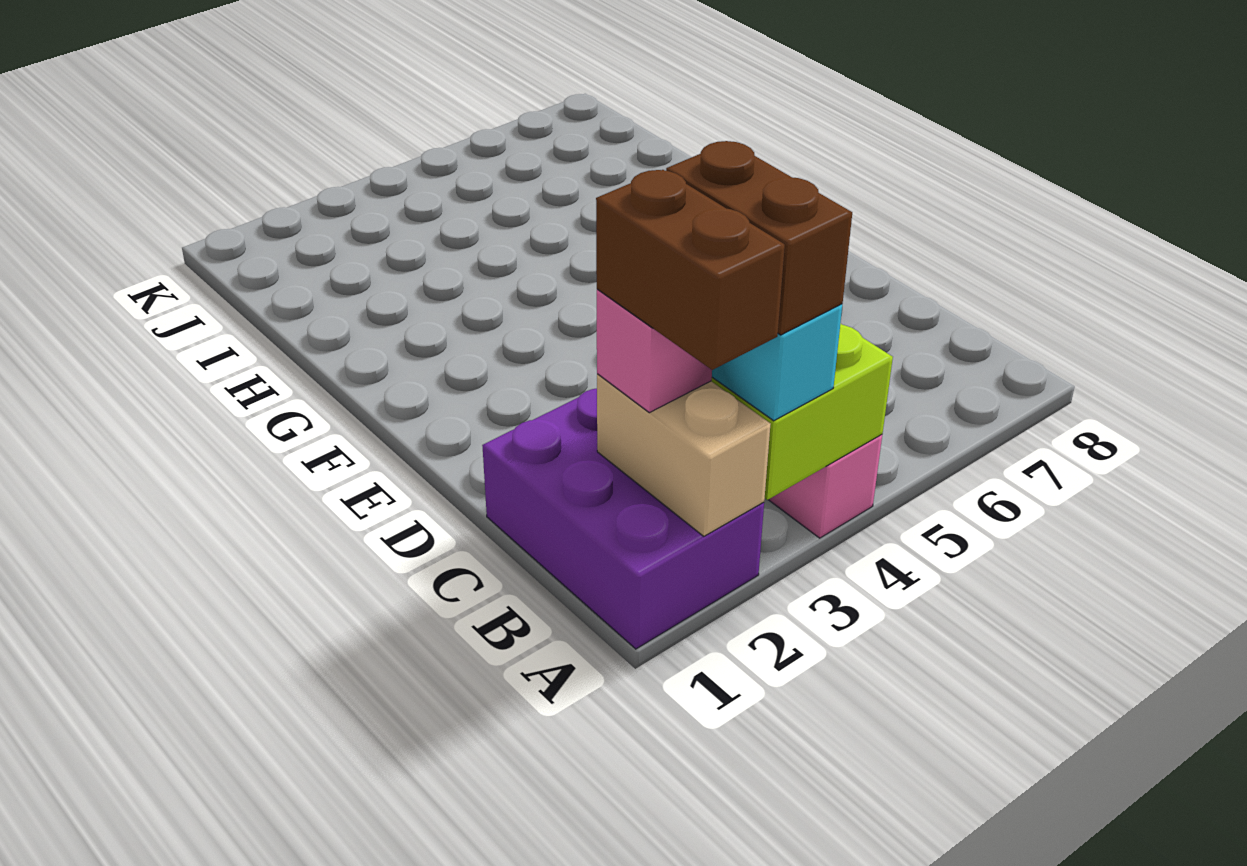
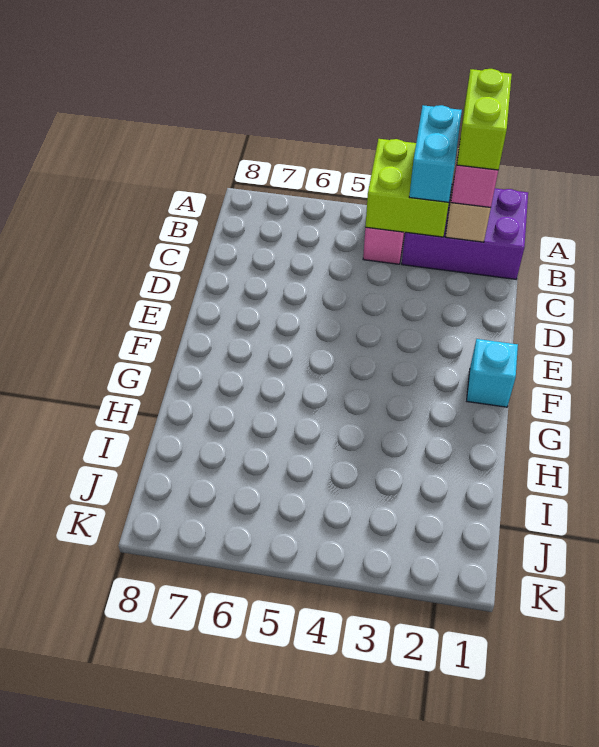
purple brick A1:C2 level 1 -> purple brick A1:B3 level 1
brown brick A2:B2 level 4 -> lime brick A2:B2 level 4
brown brick A3:B3 level 4 -> none
none -> cyan brick F1 level 1

